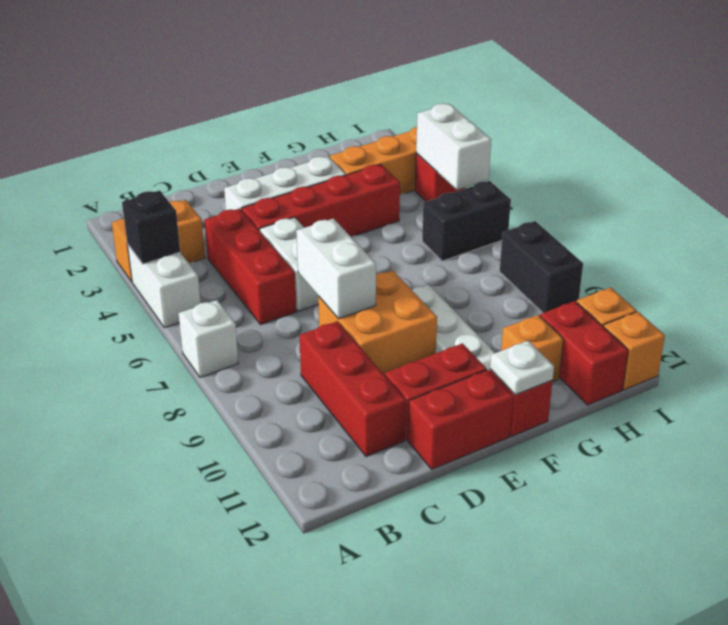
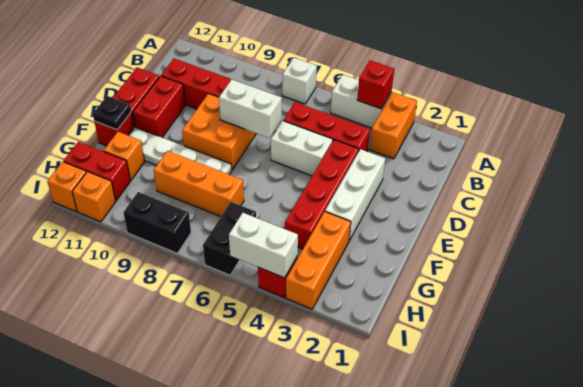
black brick A4 level 2 -> red brick A4 level 2
white plate F12 level 2 -> black plate F12 level 2
none -> orange brick G7:G9 level 1

